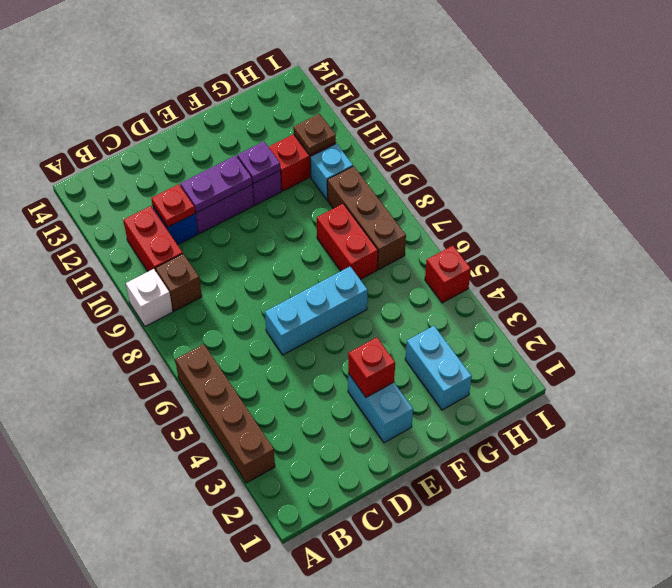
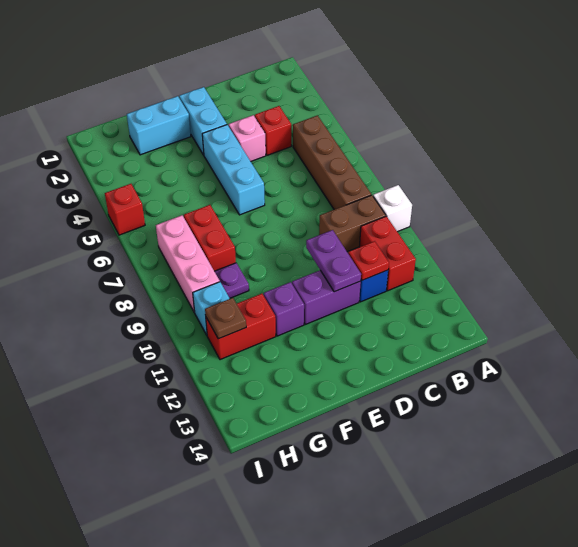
brown brick A3:A6 level 1 -> brown brick B5:B8 level 1
brown brick B9 level 1 -> brown brick B9:C9 level 1
none -> pink brick D4 level 1
cyan brick D6:F6 level 1 -> cyan brick E4:E6 level 1
purple plate D11:E11 level 2 -> purple plate D10:D11 level 2
red brick E3 level 2 -> red brick C4 level 1
purple plate F11 level 2 -> purple plate G9 level 1
cyan brick G2:G3 level 1 -> cyan brick F2:G2 level 1
brown brick H7:H9 level 1 -> pink brick H7:H9 level 1

